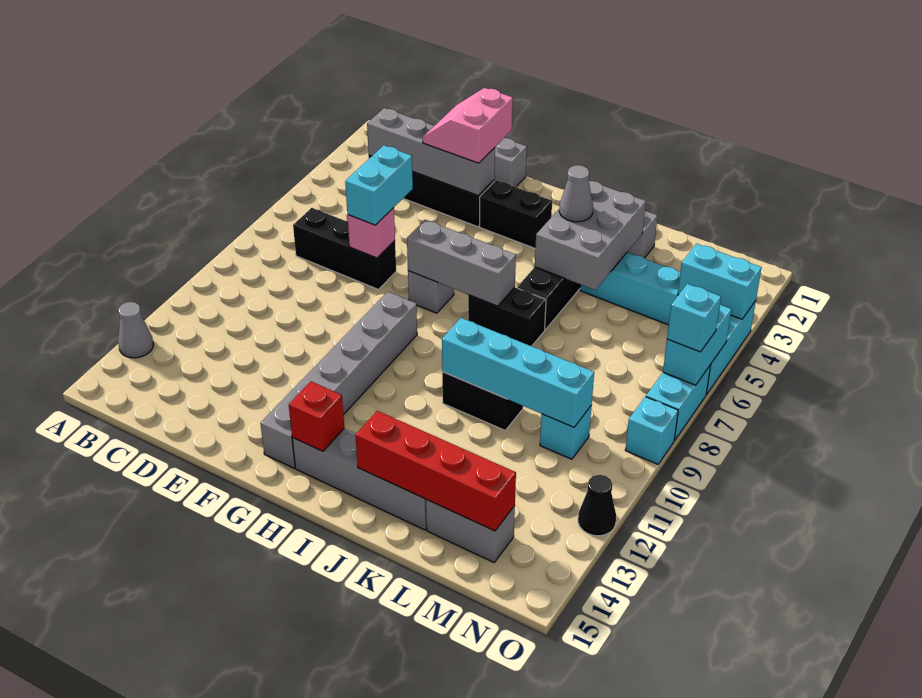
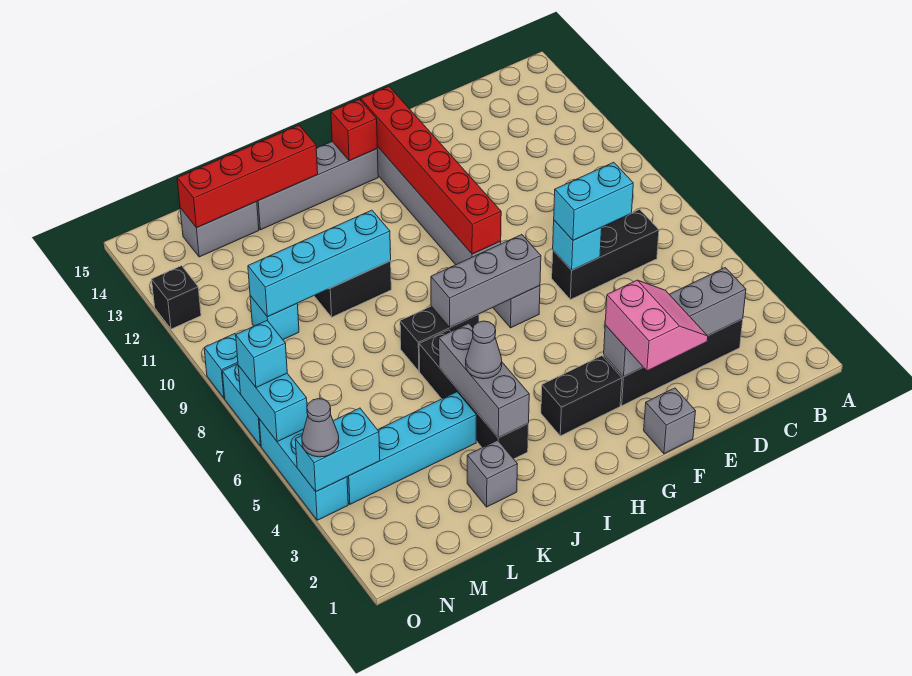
grey cone A13 level 1 -> grey cone O4 level 3
cyan brick E6:E7 level 3 -> cyan brick D7:E7 level 3
pink brick E7 level 2 -> cyan brick E7 level 2
none -> red brick G9:G14 level 2
grey brick J3:K5 level 2 -> grey brick J3:J5 level 2
black cone O12 level 1 -> black brick O12 level 1

